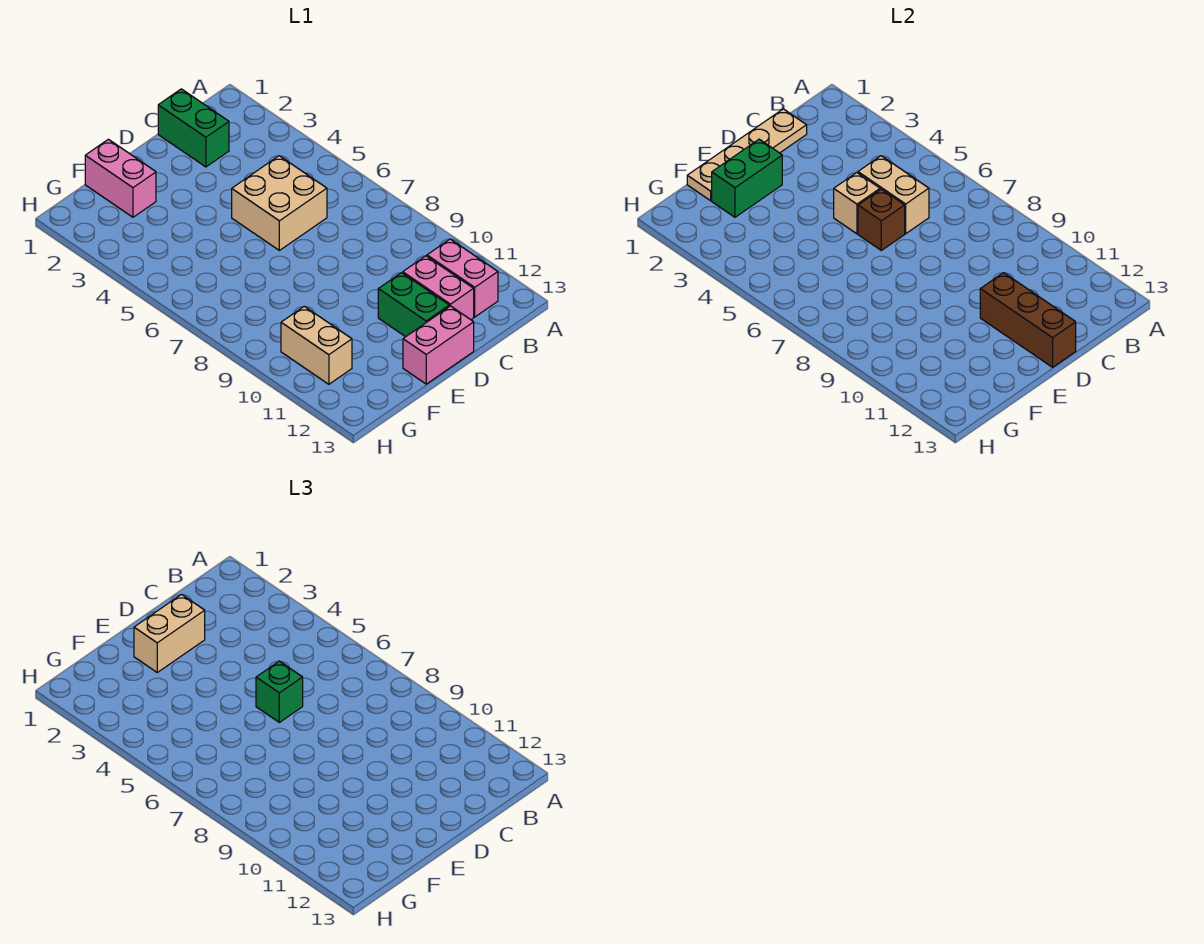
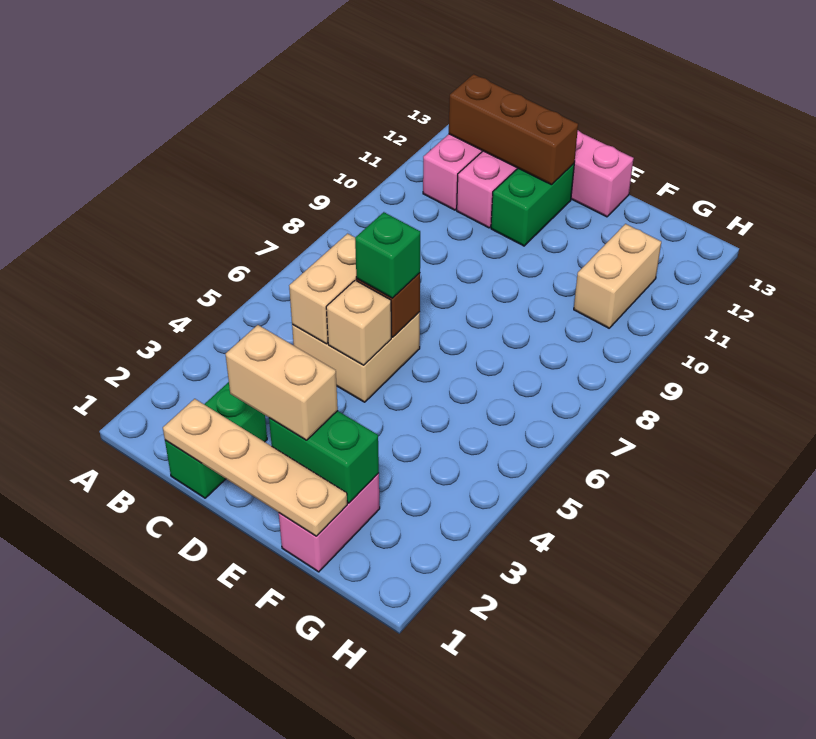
brown brick D11:D13 level 2 -> brown brick B12:D12 level 2

